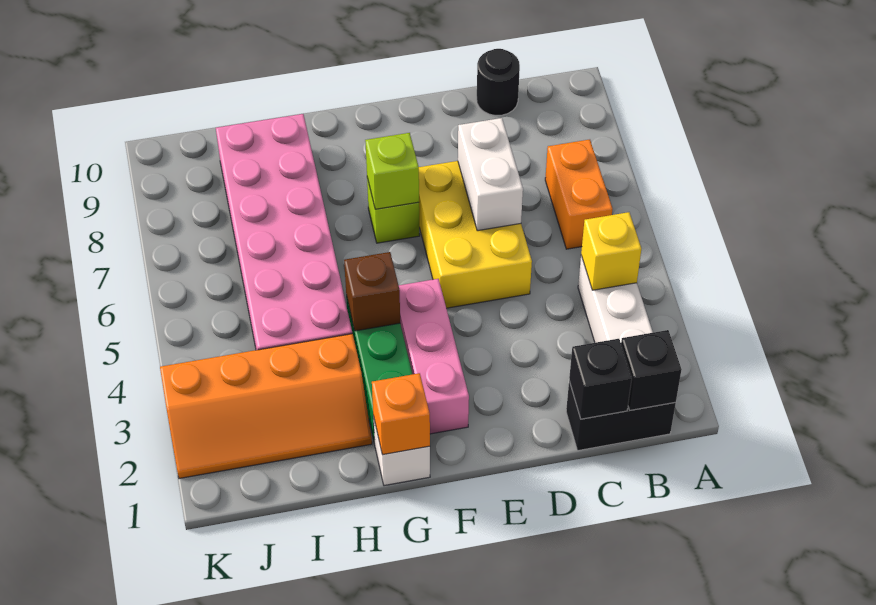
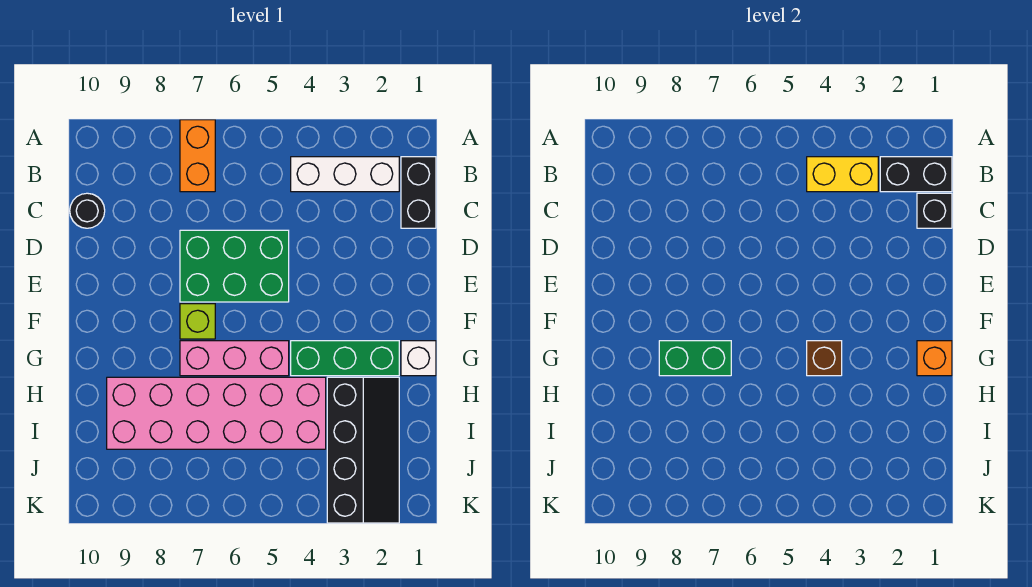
black brick B1 level 2 -> black brick B1:B2 level 2
yellow brick B4 level 2 -> yellow brick B3:B4 level 2
orange brick B6:B7 level 1 -> orange brick A7:B7 level 1
yellow brick D5:E7 level 1 -> green brick D5:E7 level 1
white brick D6:D7 level 2 -> none
pink brick F2:F4 level 1 -> pink brick G5:G7 level 1
lime brick F7 level 2 -> none
none -> green brick G7:G8 level 2
orange slope H2:K3 level 1 top 3 -> black slope H2:K3 level 1 top 3

